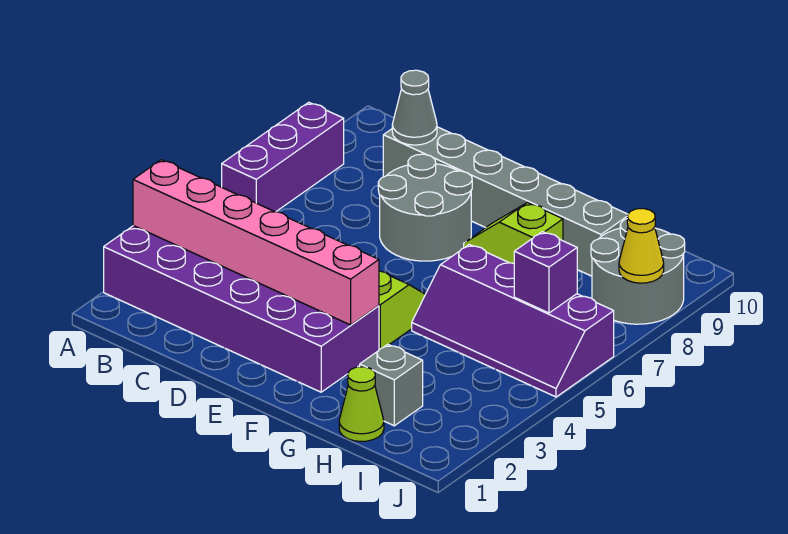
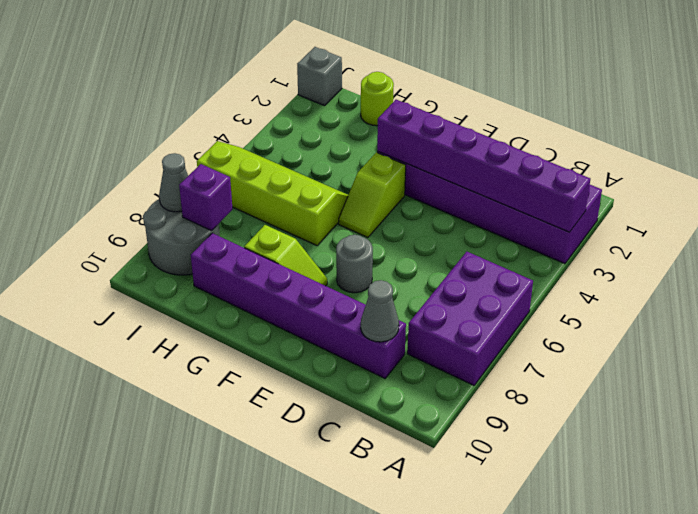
pink brick A3:F3 level 2 -> purple brick A3:F3 level 2
purple brick A6:A8 level 1 -> purple brick A6:B8 level 1
grey brick C9:H9 level 1 -> purple brick C9:H9 level 1
grey round brick D7:E8 level 1 -> grey round brick E7 level 1
purple slope G5:J6 level 1 top 6 -> lime slope G5:J6 level 1 top 6
lime cone H1 level 1 -> lime round brick H1 level 1
grey brick H2 level 1 -> grey brick J1 level 1
purple brick I6 level 2 -> purple brick I8 level 2
yellow cone J8 level 2 -> grey cone J8 level 2

